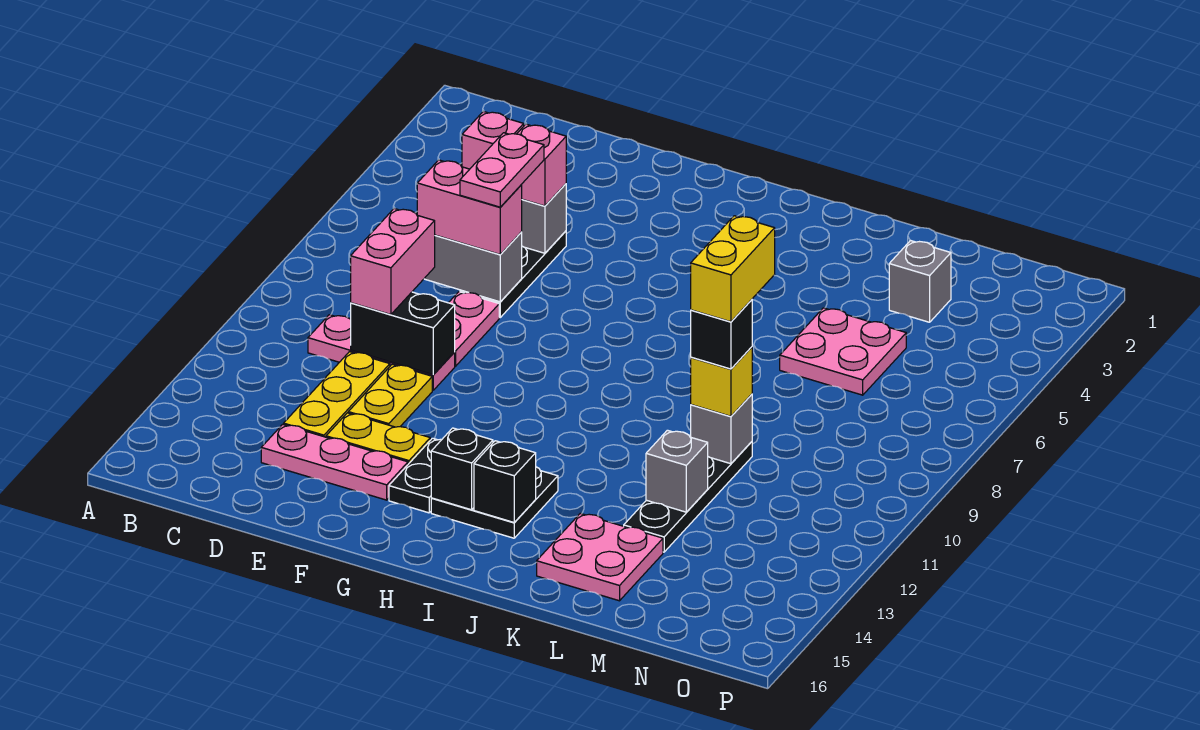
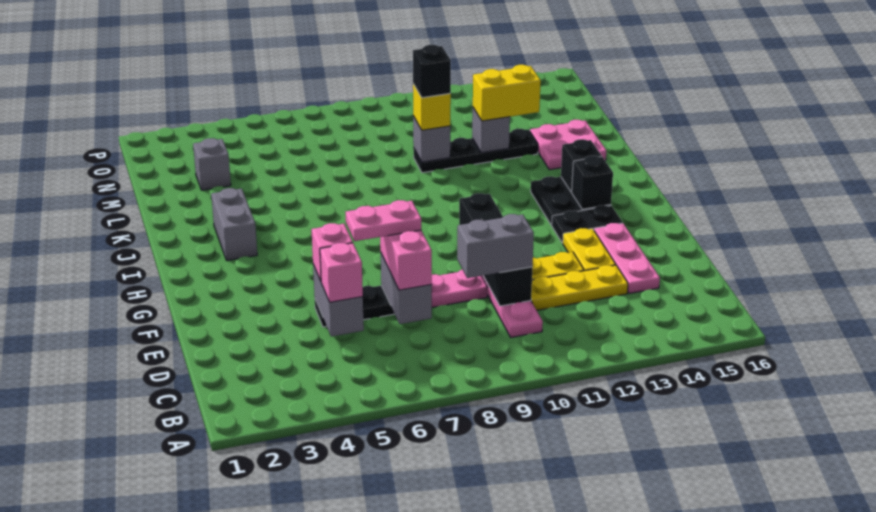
pink brick D9:D10 level 3 -> grey brick D9:D10 level 3
black brick D10:E10 level 2 -> black brick D10:G10 level 2
none -> grey brick I3:J3 level 1
pink plate L5:M6 level 1 -> none
yellow brick L9:L10 level 5 -> yellow brick L12:L13 level 3

